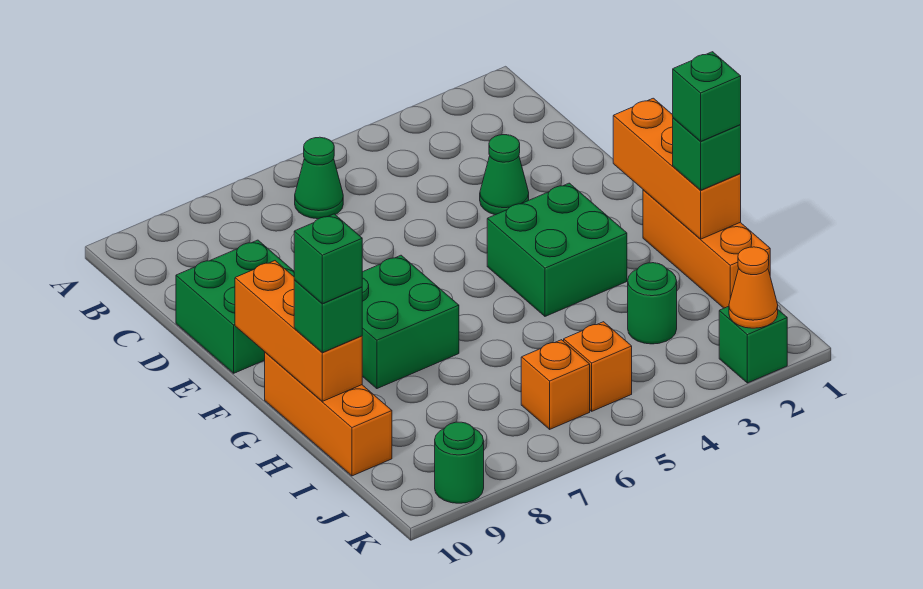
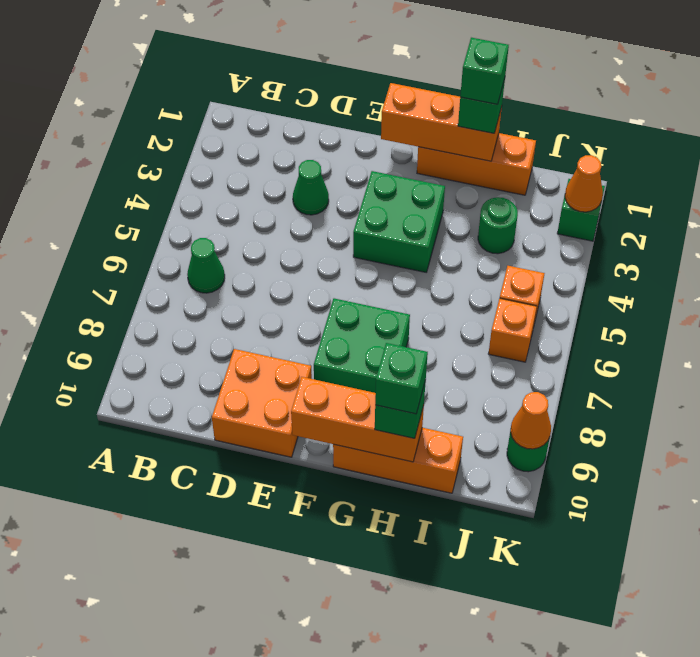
green brick D9:E10 level 1 -> orange brick D9:E10 level 1
none -> orange cone K9 level 2

